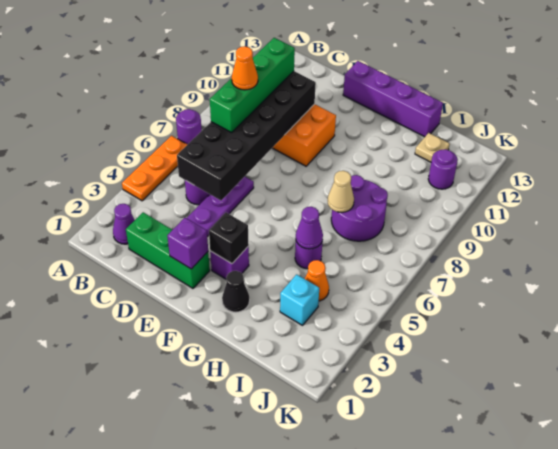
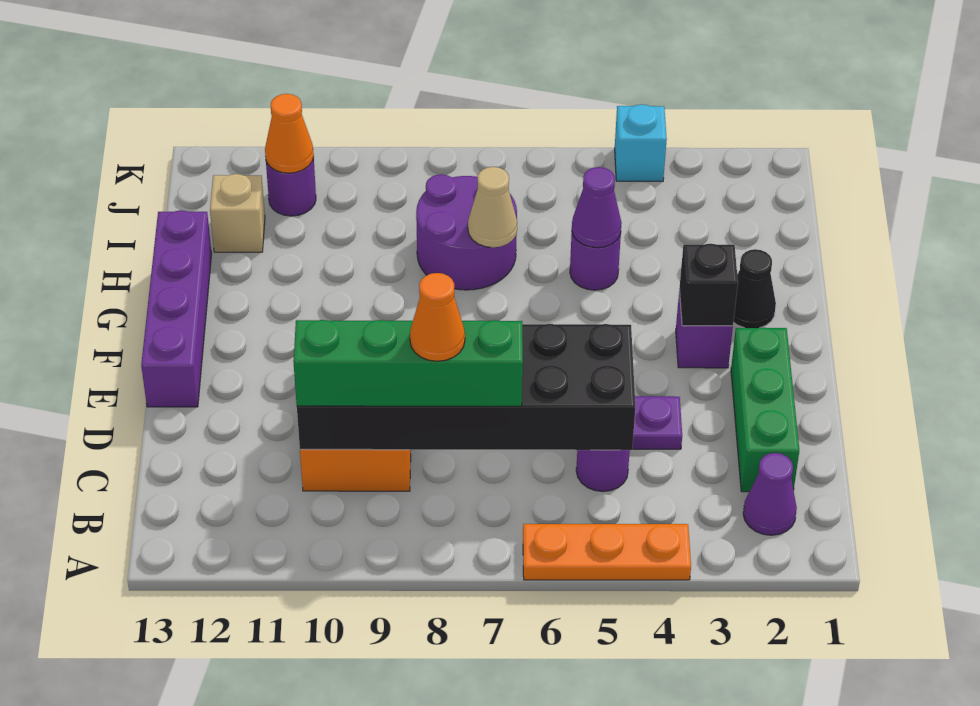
purple round brick A7 level 1 -> none
purple brick E2 level 2 -> none
cyan brick I3 level 1 -> cyan brick K4 level 1
orange cone I4 level 1 -> orange cone J11 level 2
tan plate I12 level 1 -> tan brick I12 level 1

